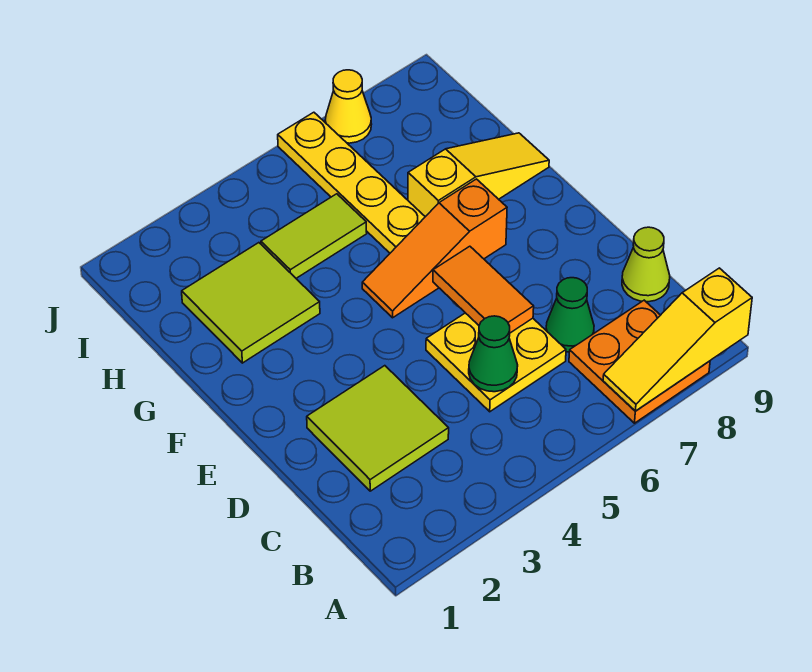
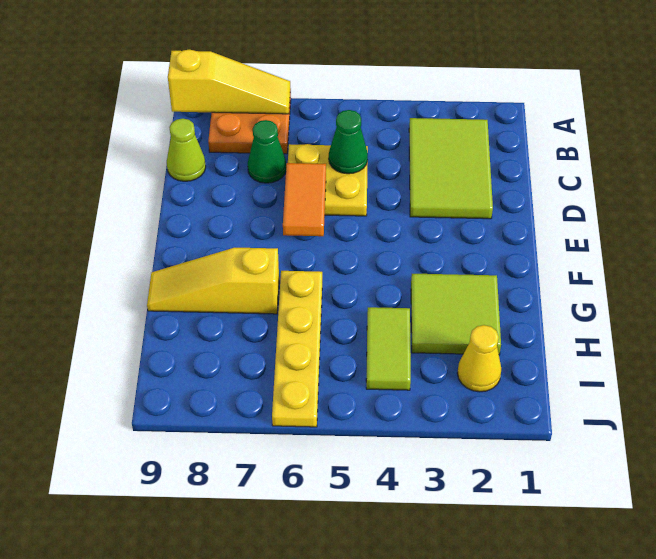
lime tile C2:D3 level 1 -> lime tile B2:D3 level 1
orange slope F5:F7 level 1 top 7 -> none
lime tile H4:H5 level 1 -> lime tile H4:I4 level 1
yellow cone J7 level 1 -> yellow cone I2 level 1

